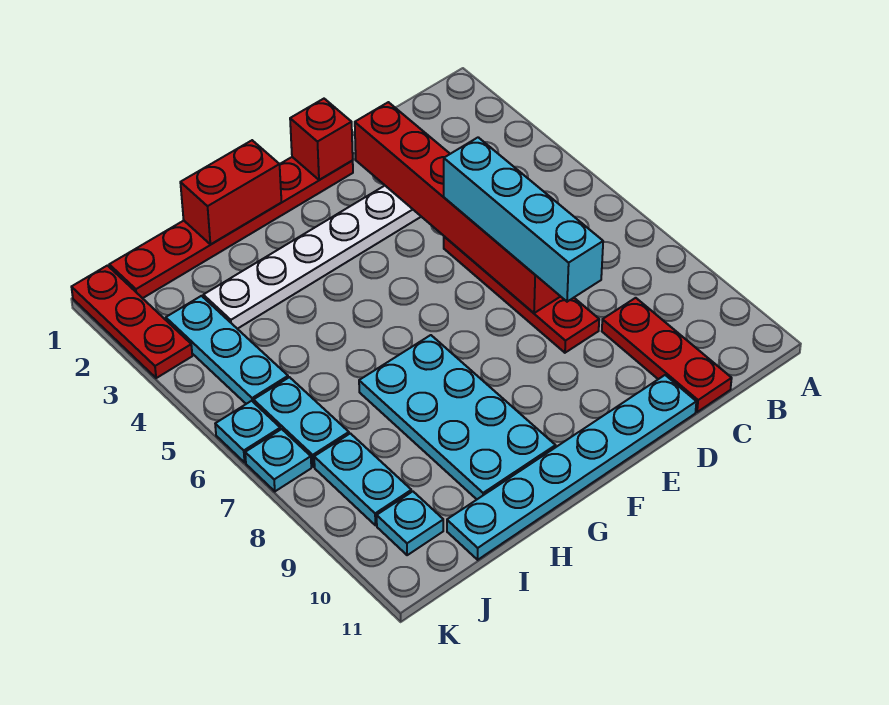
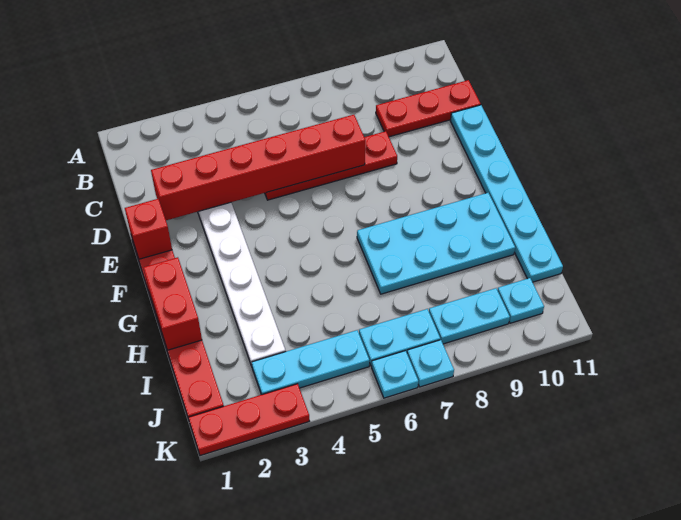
cyan brick D5:D8 level 3 -> none

